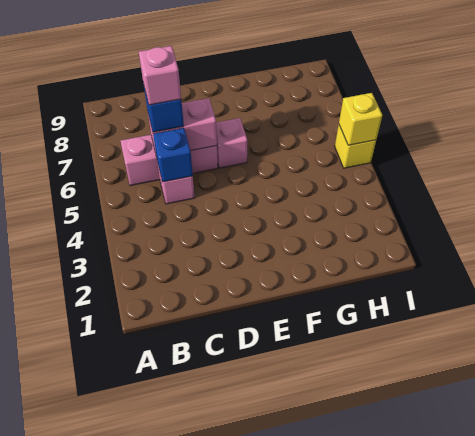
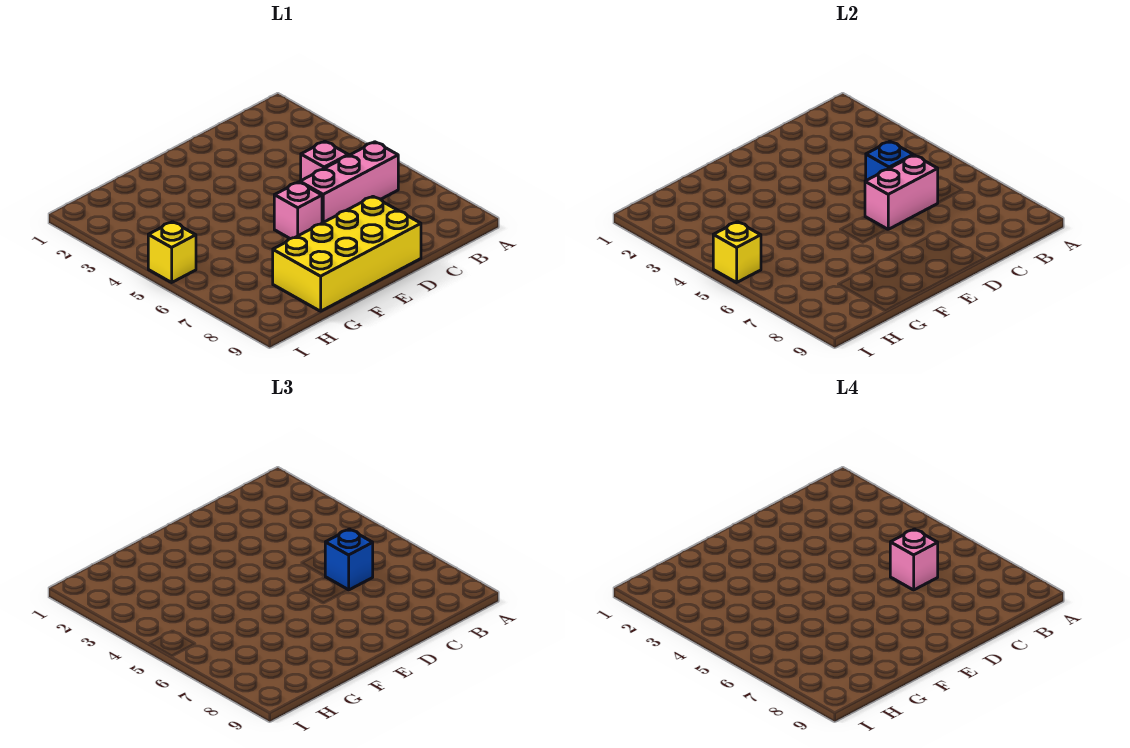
none -> yellow brick D8:G9 level 1

